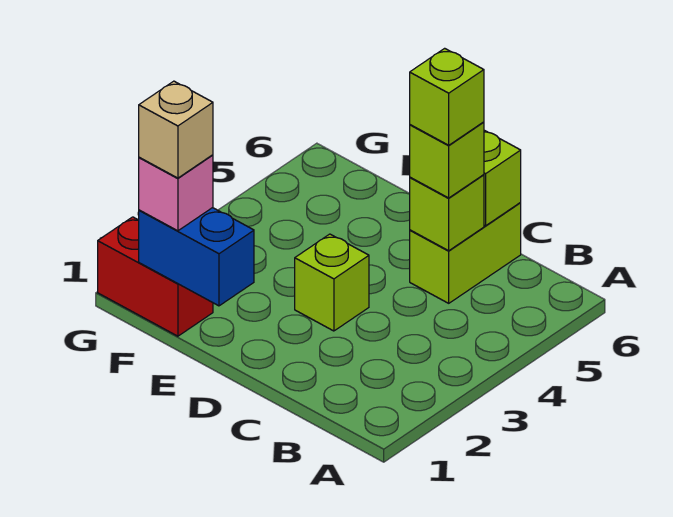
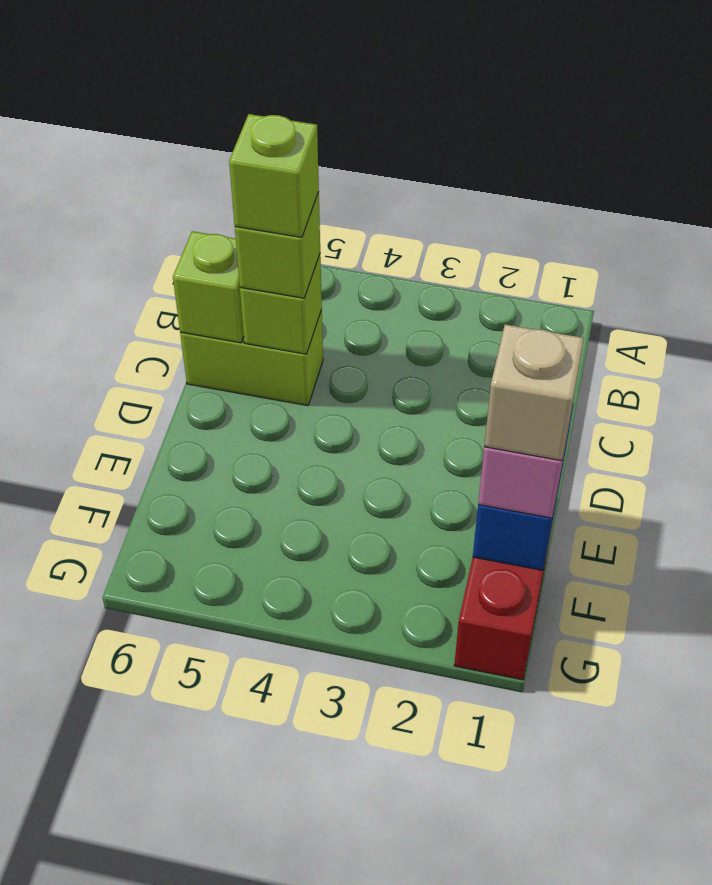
lime brick D3 level 1 -> none

